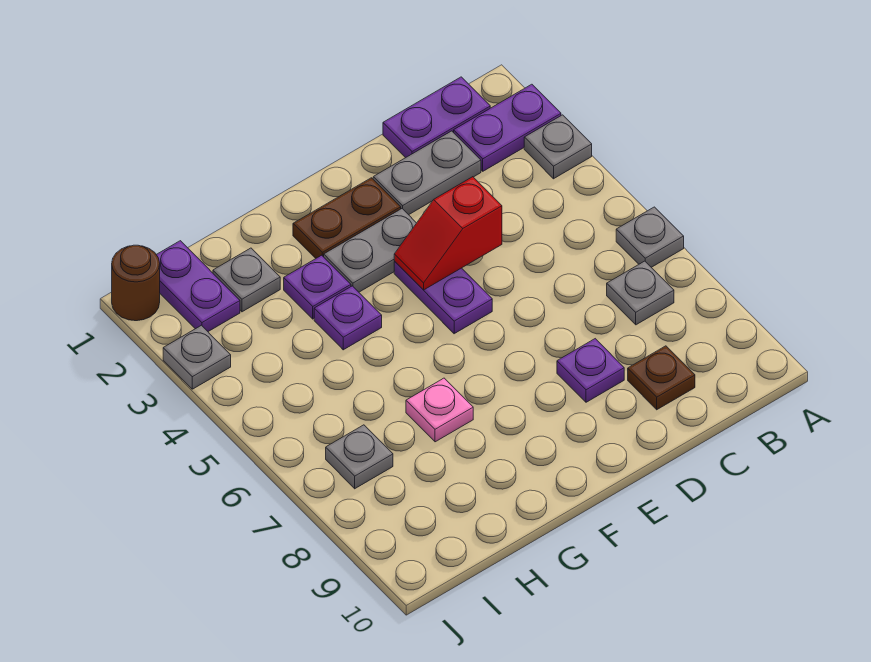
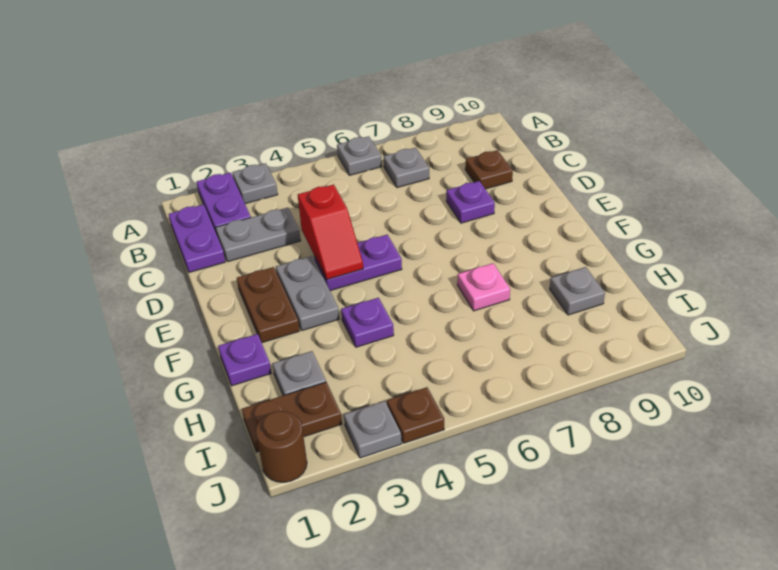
grey plate C2:D2 level 1 -> grey plate C2:C3 level 1
purple plate G3 level 1 -> purple plate G1 level 1
purple plate I1:I2 level 1 -> brown plate I1:I2 level 1
grey plate I7 level 1 -> grey plate H9 level 1
none -> brown plate J4 level 1

